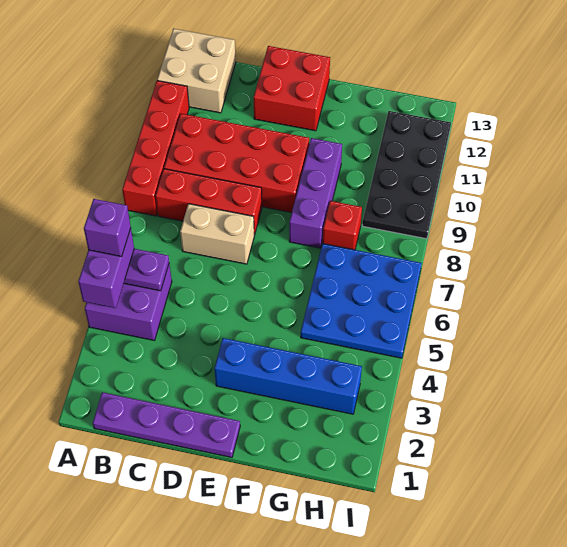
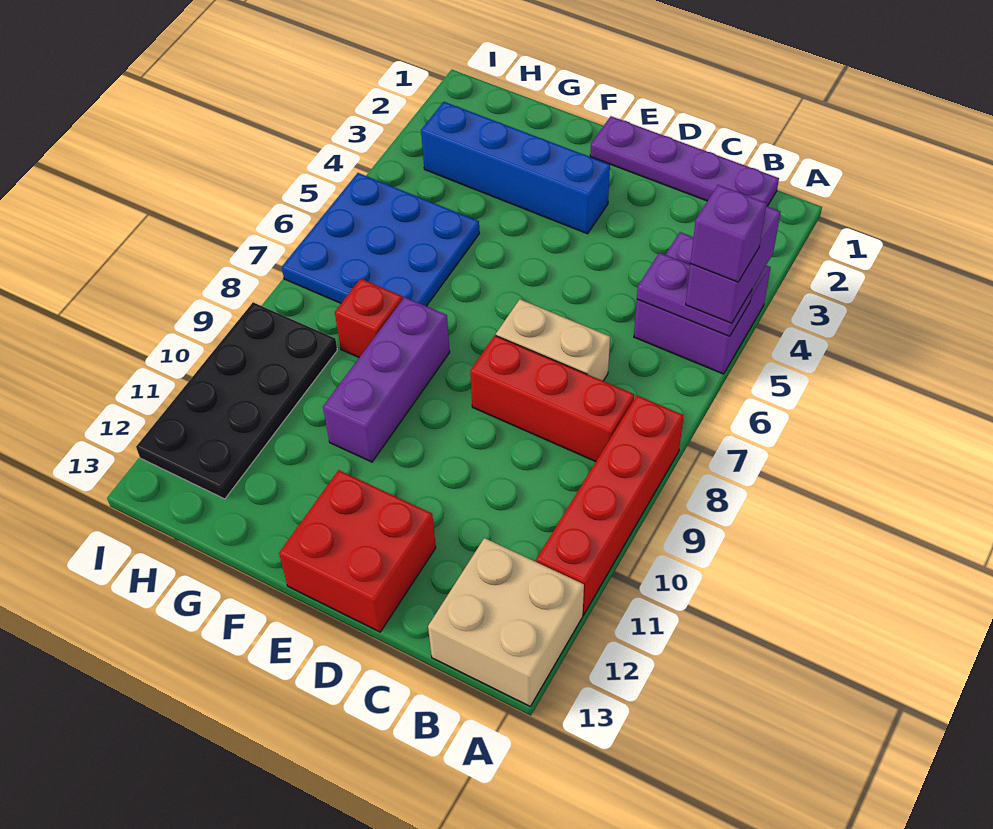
red brick B9:E10 level 1 -> none

